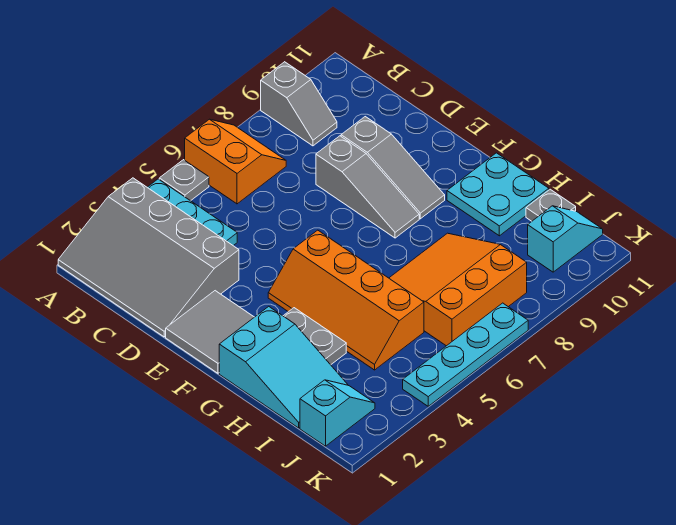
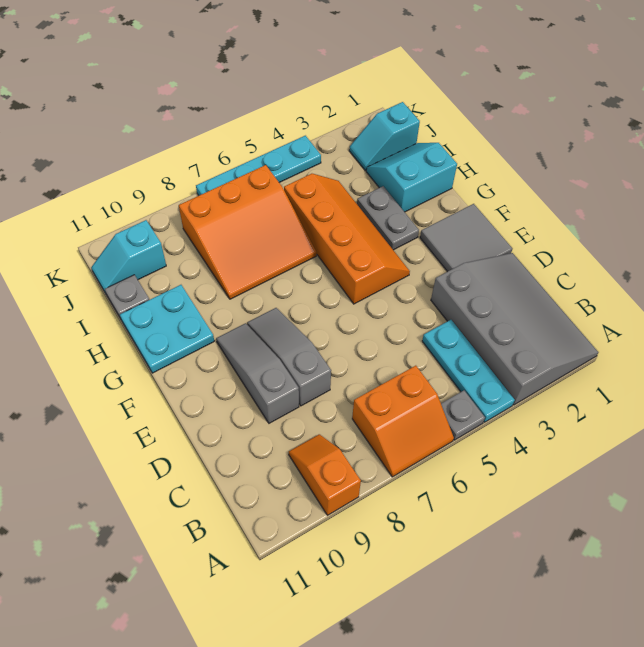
orange slope A6:B7 level 1 top 6 -> orange slope A6:B7 level 1 top B
grey slope A9:B9 level 1 top A -> orange slope A9:B9 level 1 top A
cyan slope G1:I2 level 1 top G -> cyan slope H1:I2 level 1 top H

